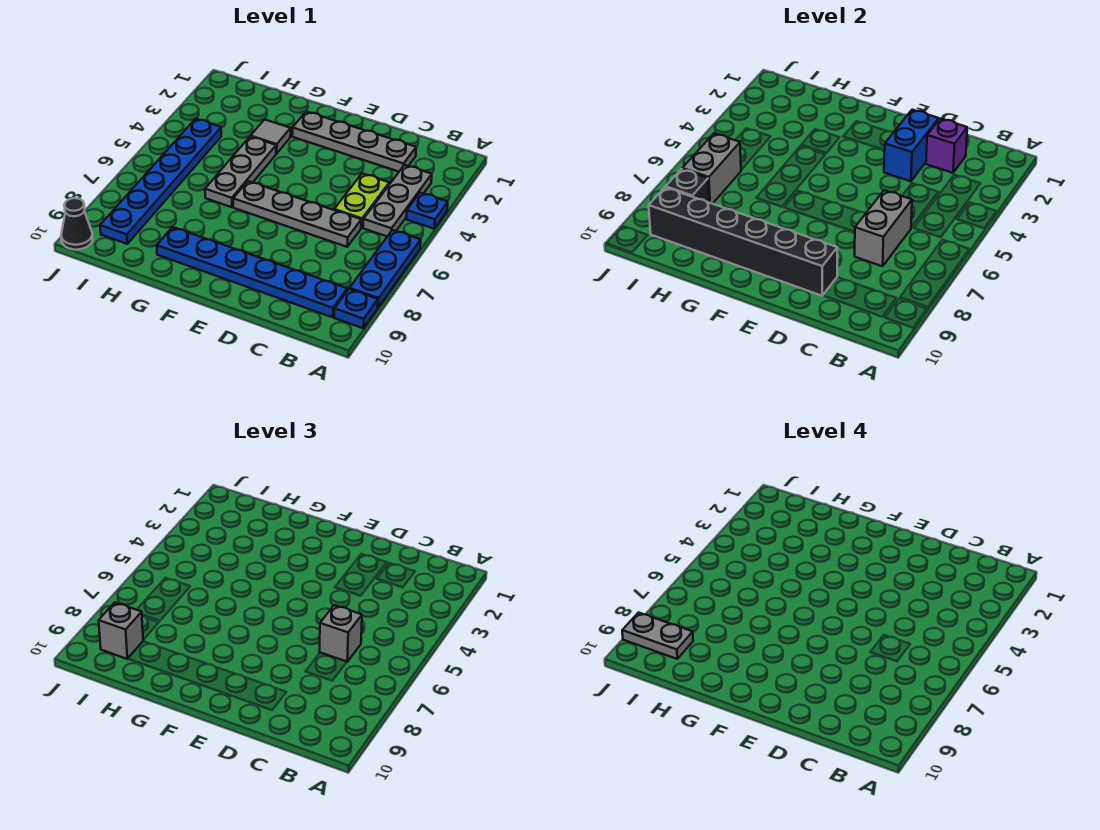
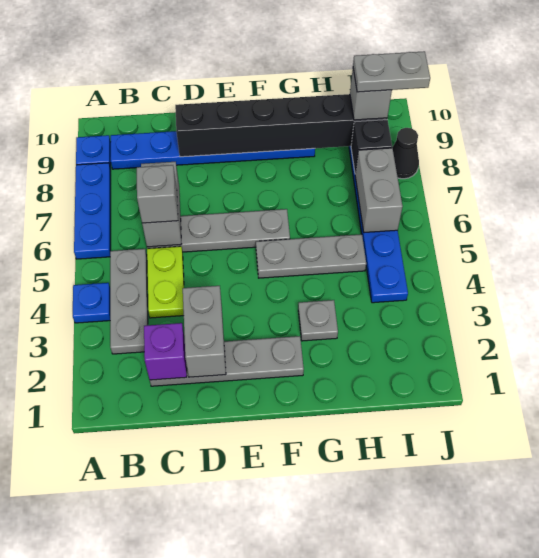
blue brick D2:D3 level 2 -> grey brick D2:D3 level 2
grey tile G3 level 1 -> grey plate G3 level 1
grey plate G4:G6 level 1 -> grey plate F5:H5 level 1
black cone J10 level 1 -> black cone J8 level 1

